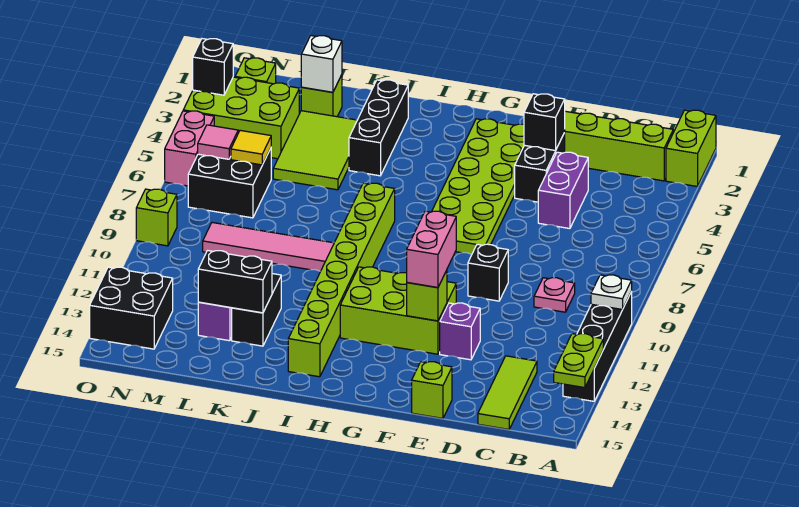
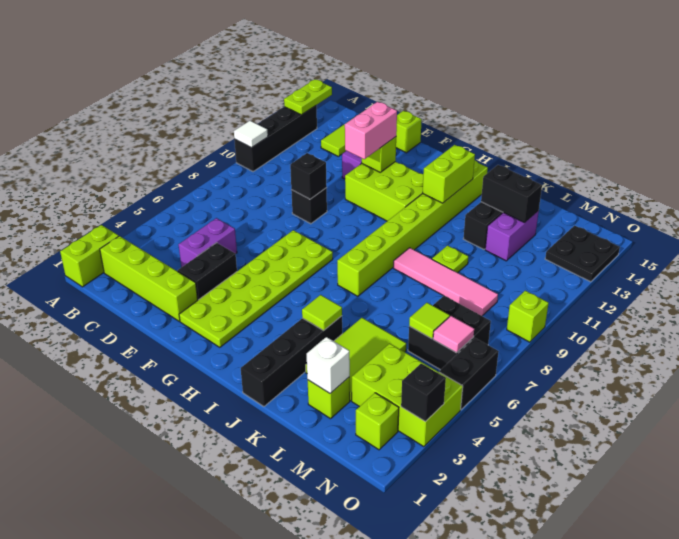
white plate A10 level 2 -> white tile A10 level 2
pink plate C9 level 1 -> none
black brick E3 level 2 -> black brick E9 level 2
none -> lime brick I12:I13 level 2
black brick J2:J4 level 1 -> black brick J1:J4 level 1
none -> lime tile J4 level 2
none -> lime plate K10 level 1
yellow tile M6 level 2 -> lime tile M6 level 2
black brick N13:O14 level 1 -> black plate N13:O14 level 1
pink brick O5:O6 level 1 -> black brick O5:O6 level 1

